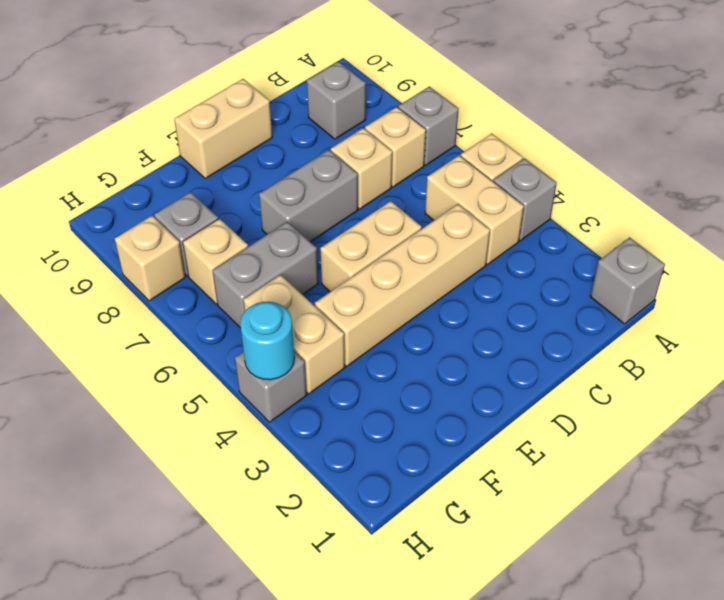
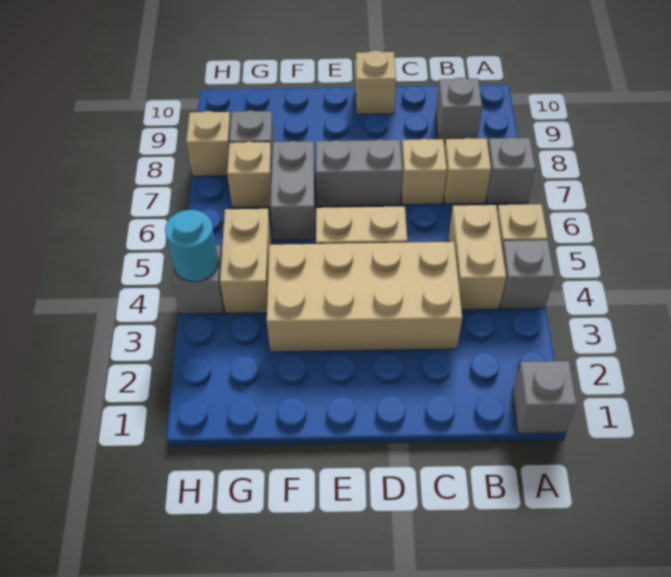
tan brick C4:F4 level 1 -> tan brick C3:F4 level 1
tan brick D10:E10 level 1 -> tan brick D10 level 1
grey brick F6:G6 level 1 -> grey brick F6:F7 level 1

